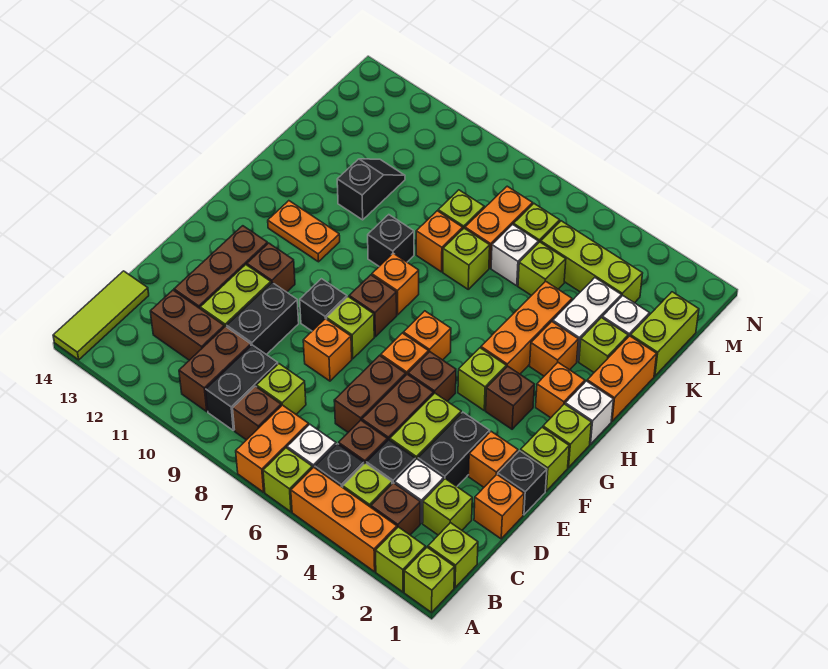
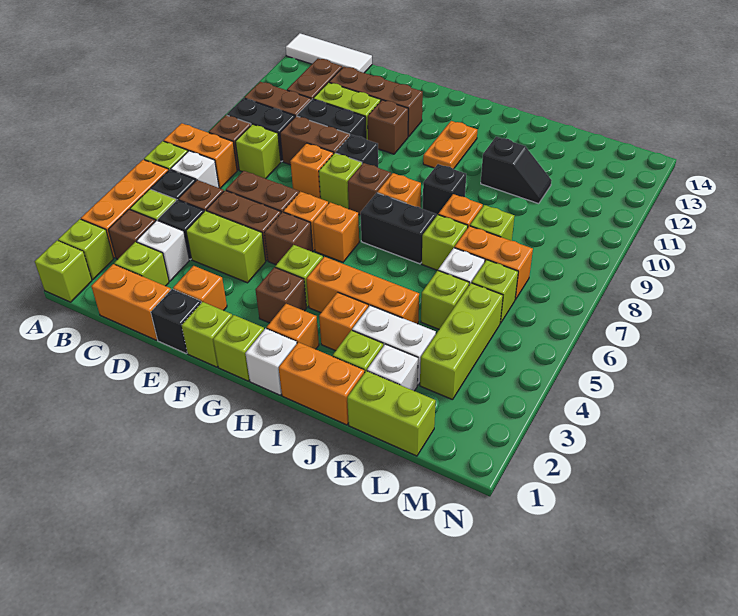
lime tile A14:C14 level 1 -> white tile A14:C14 level 1
lime brick B1 level 1 -> none
orange brick D1 level 1 -> orange brick C1:D1 level 1
black brick D3:E3 level 1 -> black brick H7:I7 level 1
none -> brown brick D9:E9 level 1

